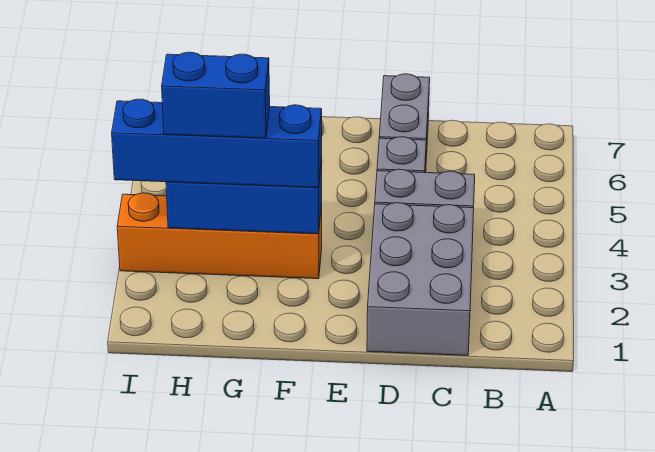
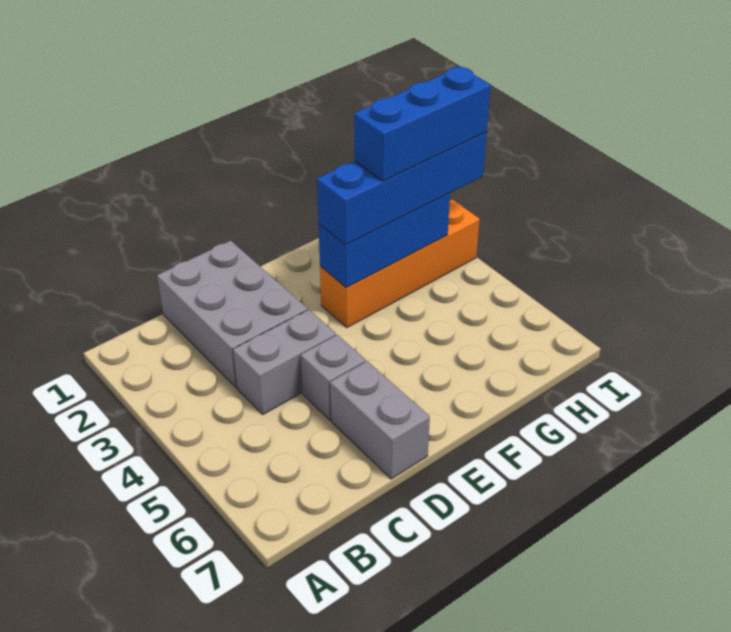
blue brick G3:H3 level 4 -> blue brick G3:I3 level 4

